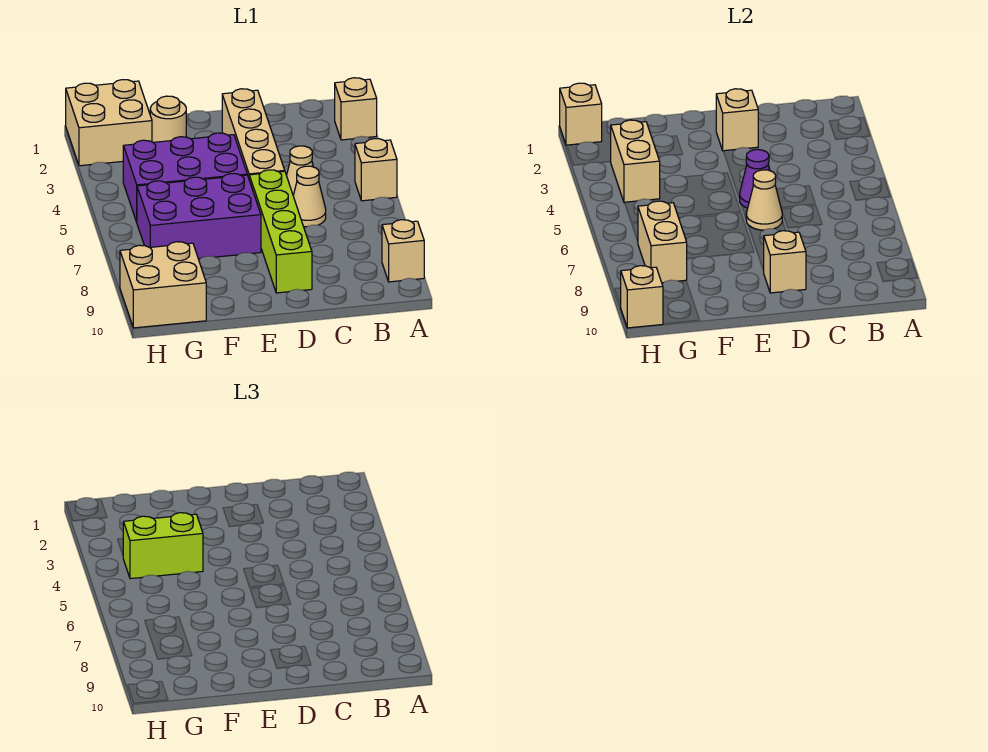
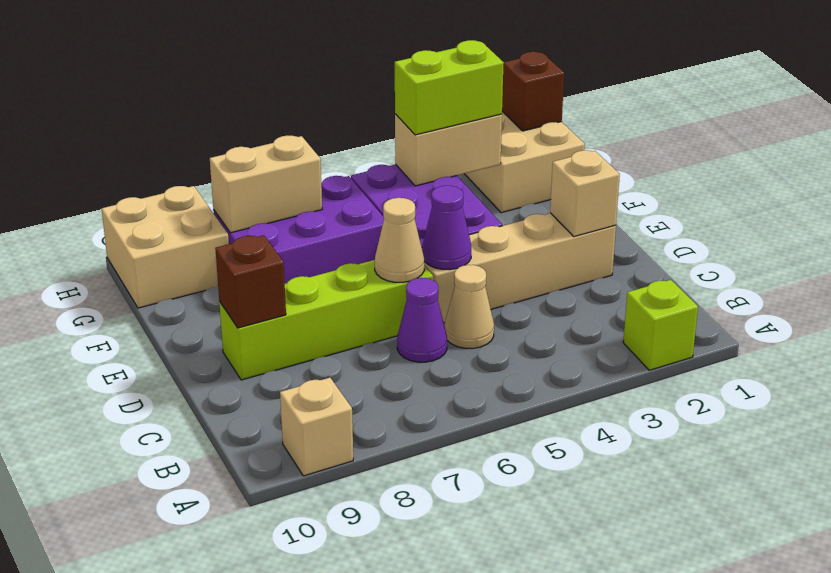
tan brick A2 level 1 -> lime brick A2 level 1
tan brick A5 level 1 -> none
tan cone C6 level 1 -> purple cone C6 level 1
tan brick D9 level 2 -> brown brick D9 level 2
purple brick E6:G7 level 1 -> purple brick F6:G8 level 1
tan round brick F2 level 1 -> none
lime brick F4:G4 level 3 -> lime brick G3:G4 level 3
tan brick H1 level 2 -> brown brick H1 level 2
tan brick H10 level 2 -> none

